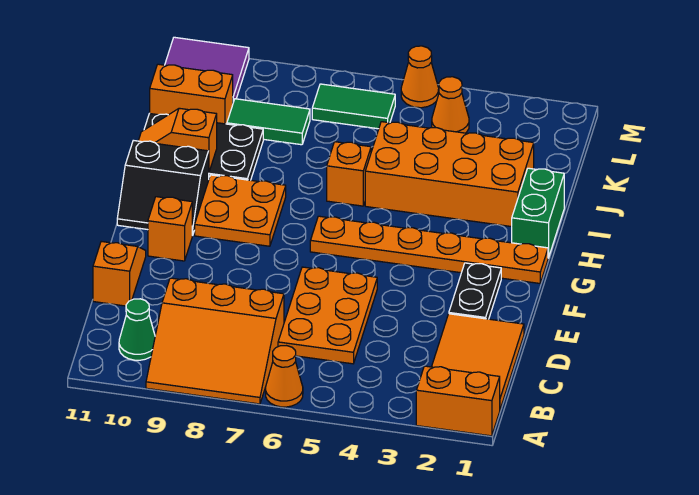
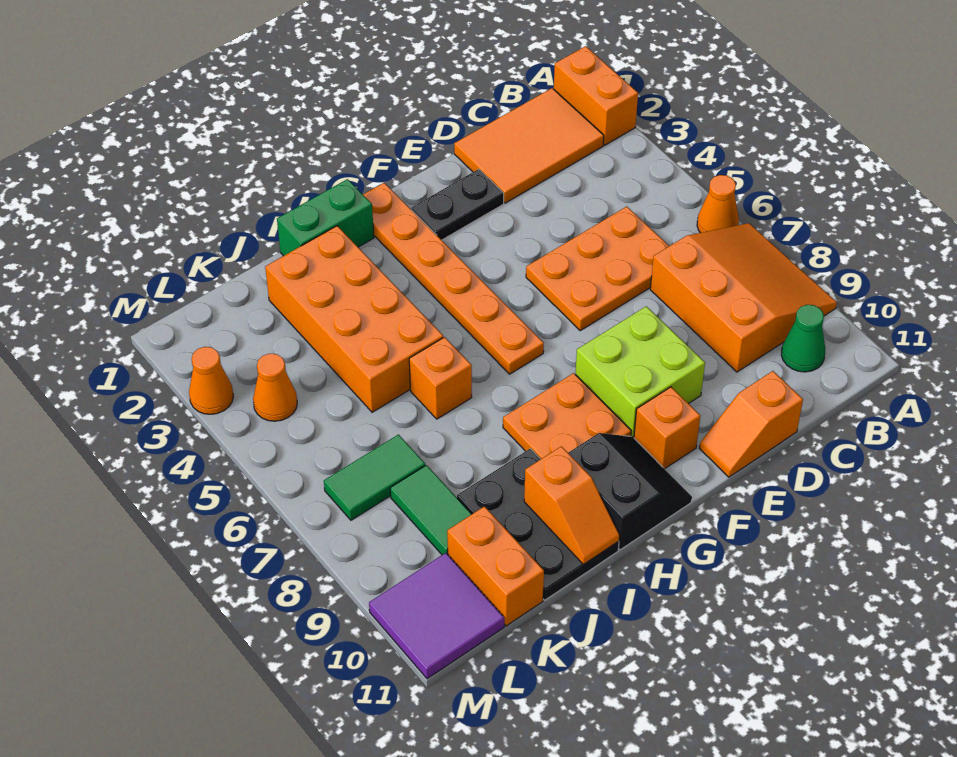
none -> lime brick E8:F9 level 1
green tile L6:L7 level 1 -> green tile K7:L7 level 1
orange cone M5 level 1 -> orange cone M3 level 1

